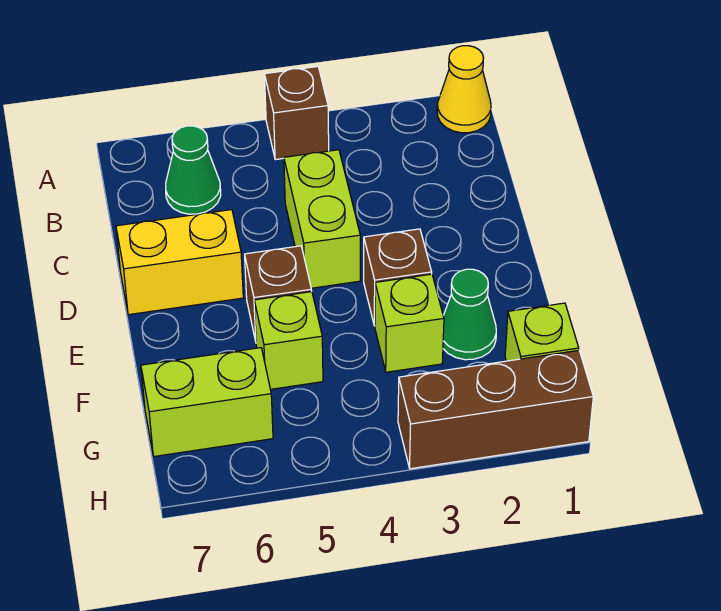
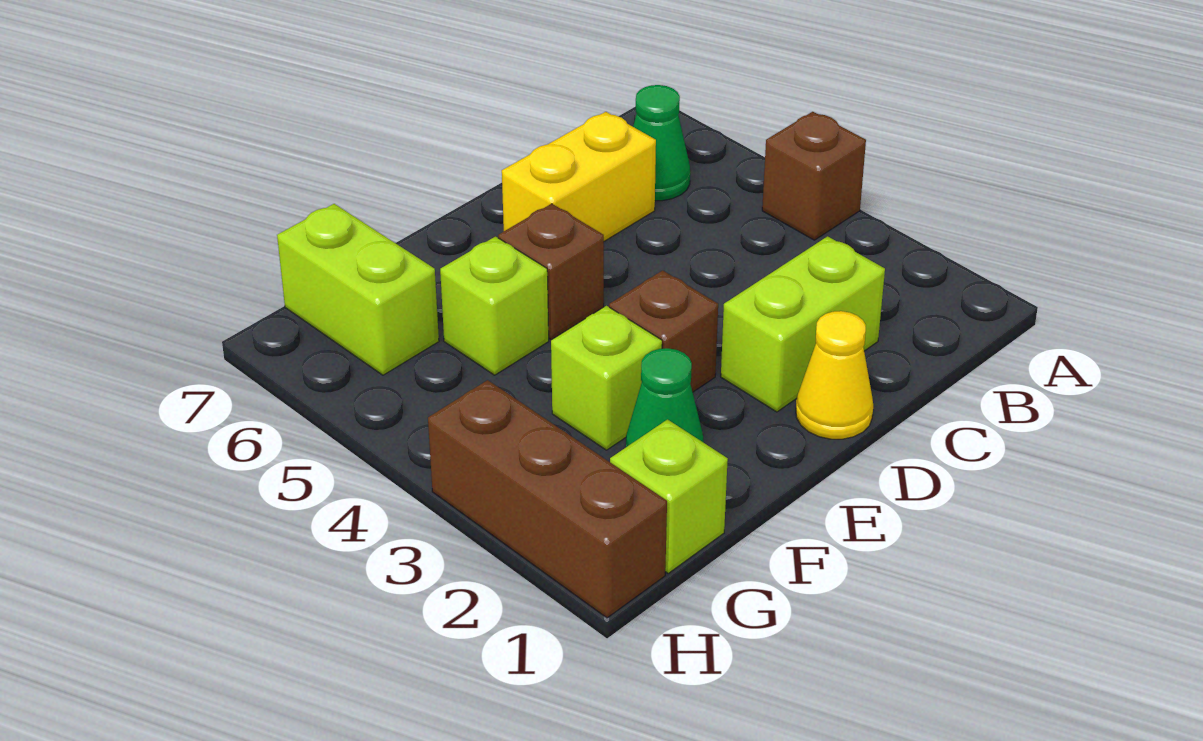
yellow cone A1 level 1 -> yellow cone D1 level 1
lime brick C4:D4 level 1 -> lime brick C2:D2 level 1
yellow brick D6:D7 level 1 -> yellow brick C6:D6 level 1

